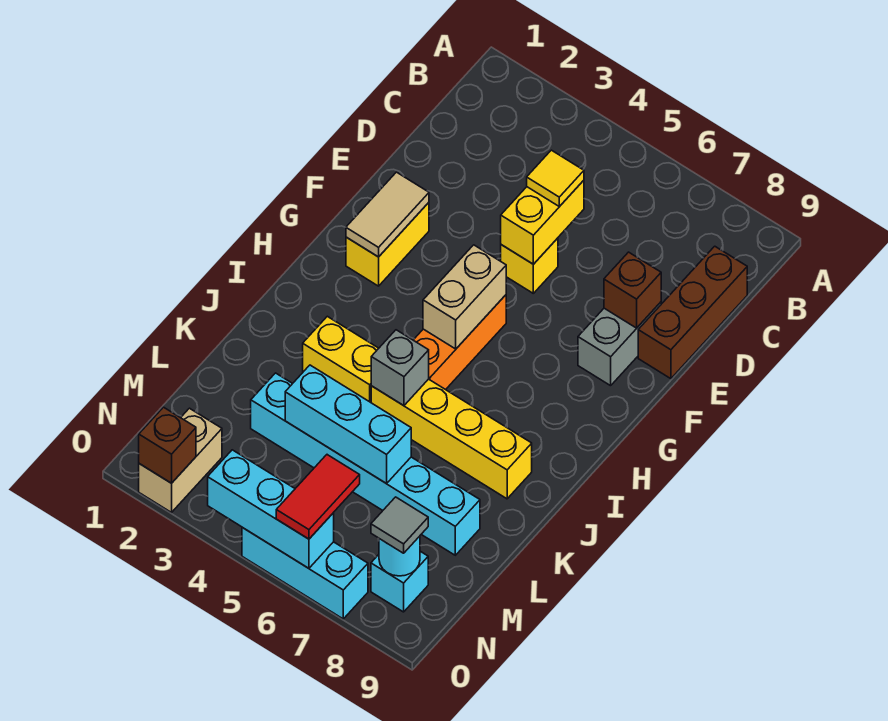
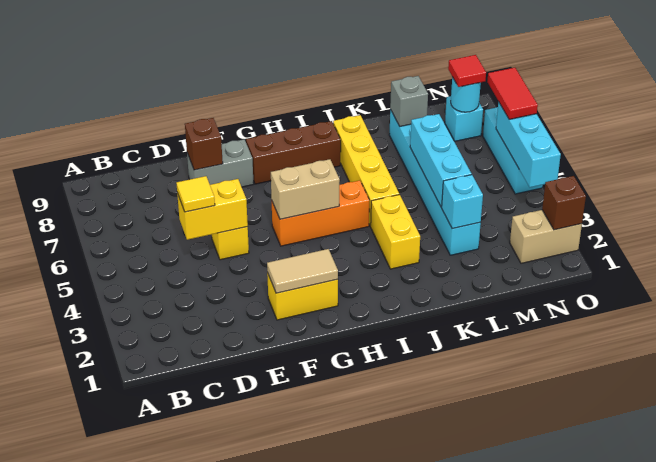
brown brick C9:E9 level 1 -> brown brick G8:I8 level 1
grey brick J5 level 2 -> grey brick L8 level 2
none -> cyan brick L3 level 2
red tile N6:O6 level 3 -> red tile O6:O7 level 3
grey tile N8 level 3 -> red tile N8 level 3

